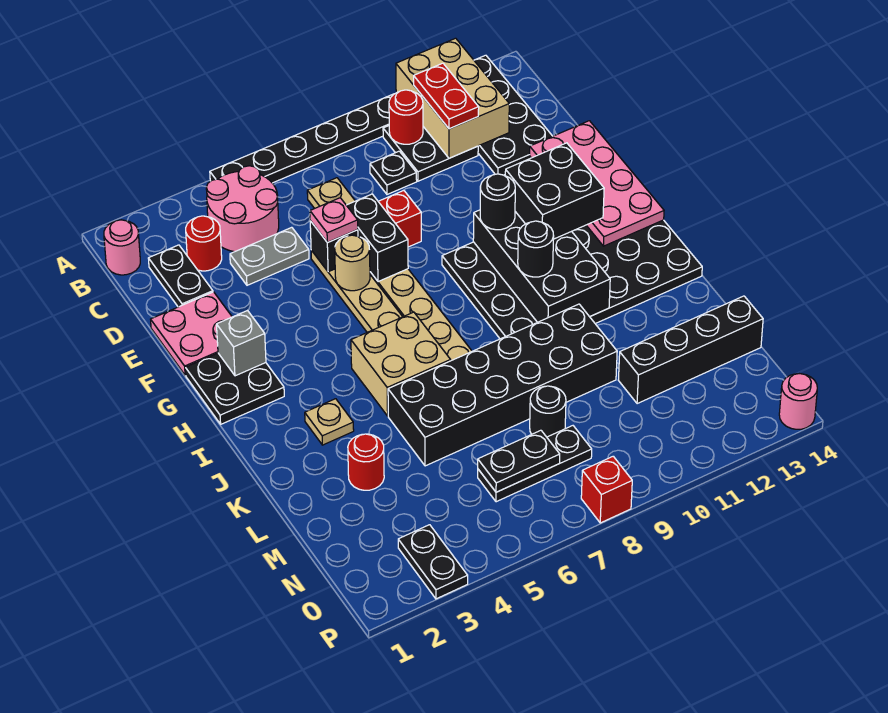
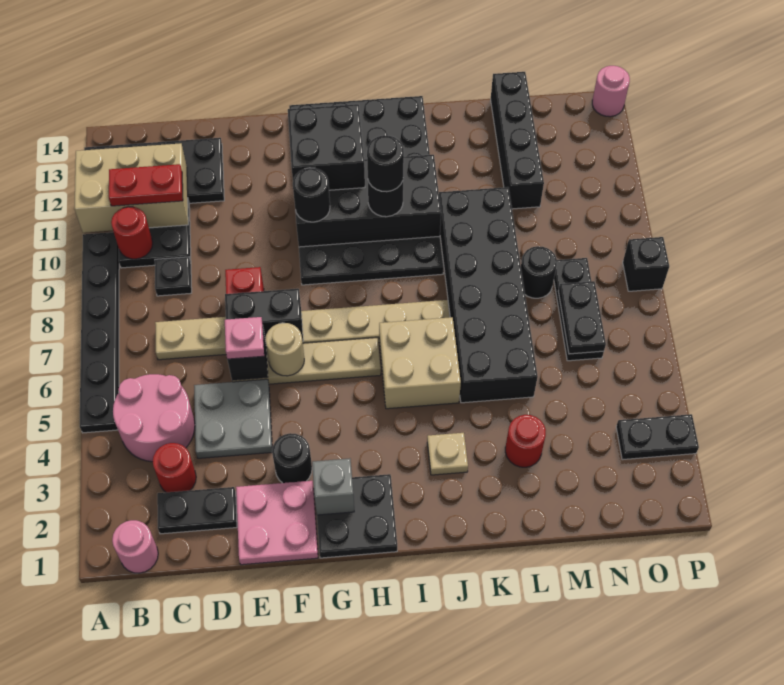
grey plate D4:D5 level 1 -> grey plate D4:E5 level 1
pink plate E13:H14 level 2 -> none
none -> black round brick F3 level 1
none -> black round brick I10 level 4
red brick P8 level 1 -> black brick P8 level 1

